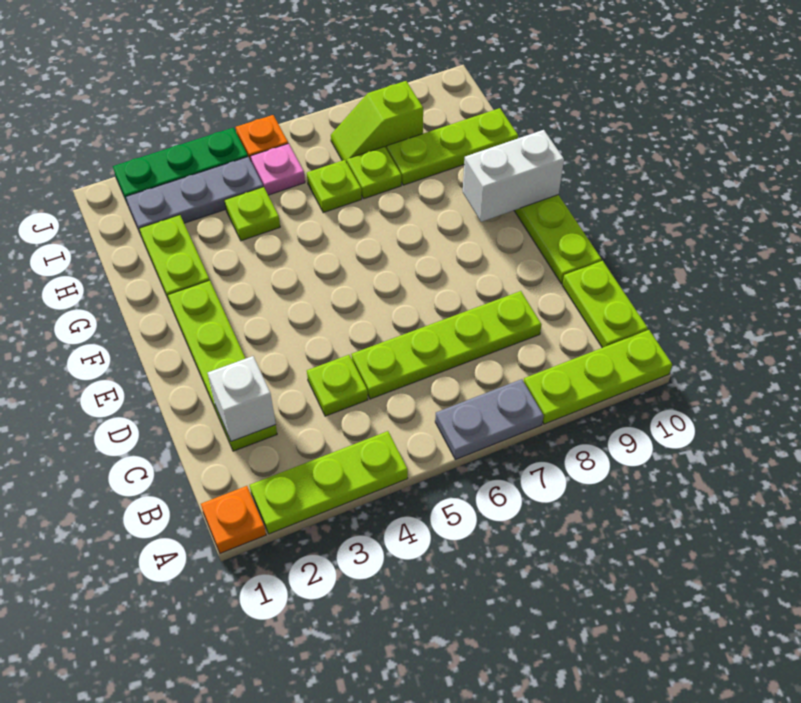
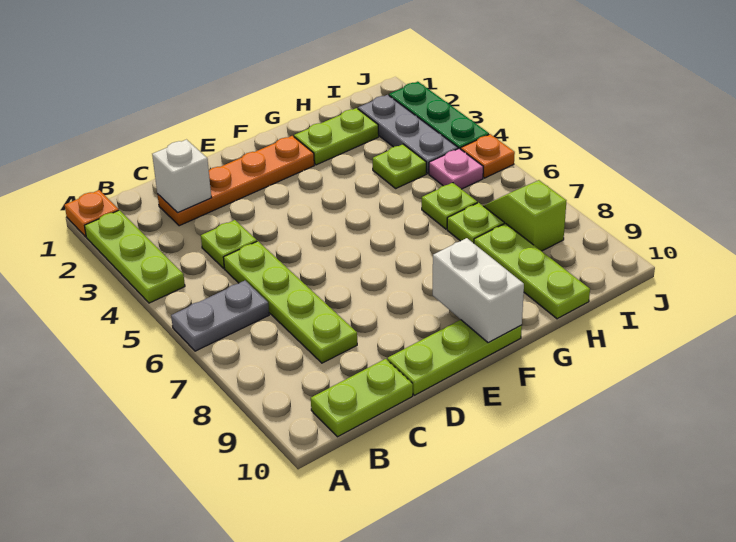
grey plate A6:A7 level 1 -> grey plate A6:B6 level 1
lime plate A8:A10 level 1 -> none
lime plate C2:F2 level 1 -> orange plate C2:F2 level 1

